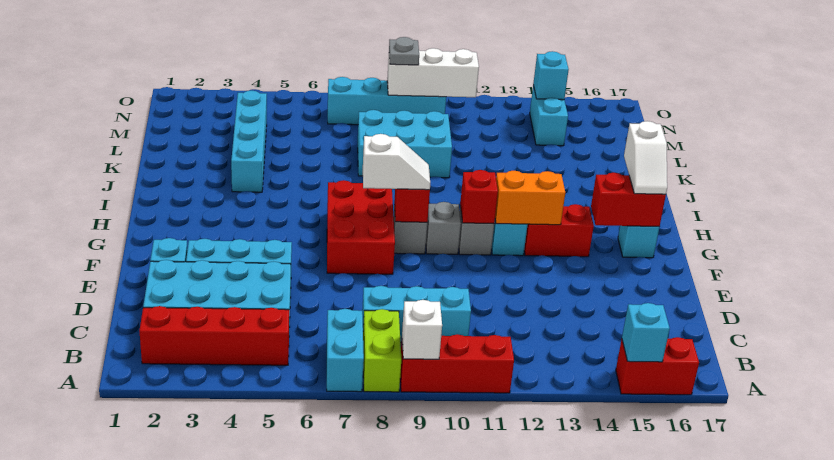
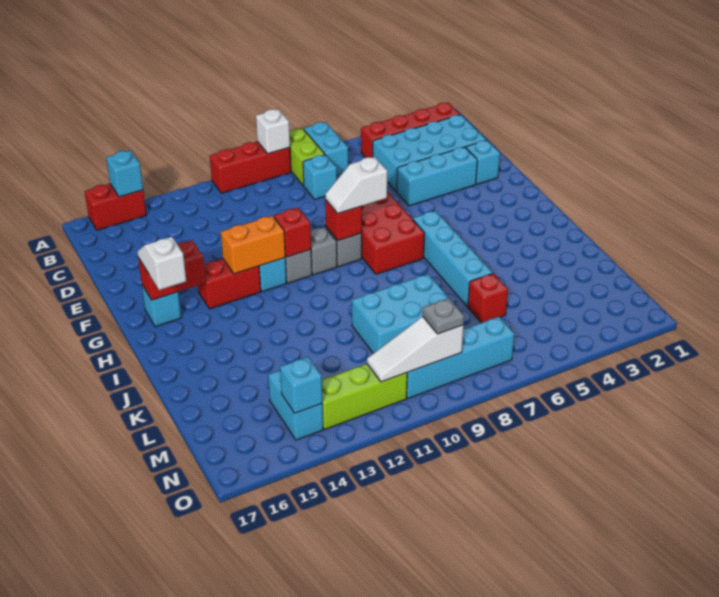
cyan brick C8:C10 level 1 -> cyan brick C8 level 1
cyan brick J4:M4 level 1 -> cyan brick H6:K6 level 1
none -> red brick L6 level 1
white brick N9:N11 level 2 -> white slope N9:N11 level 2 top 9
none -> lime brick N11:N13 level 1

